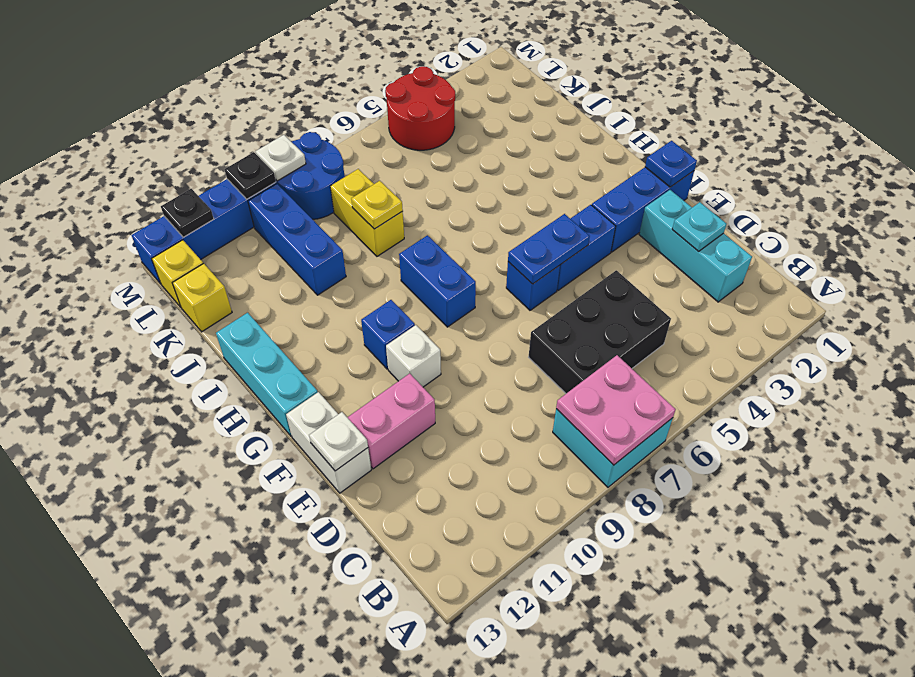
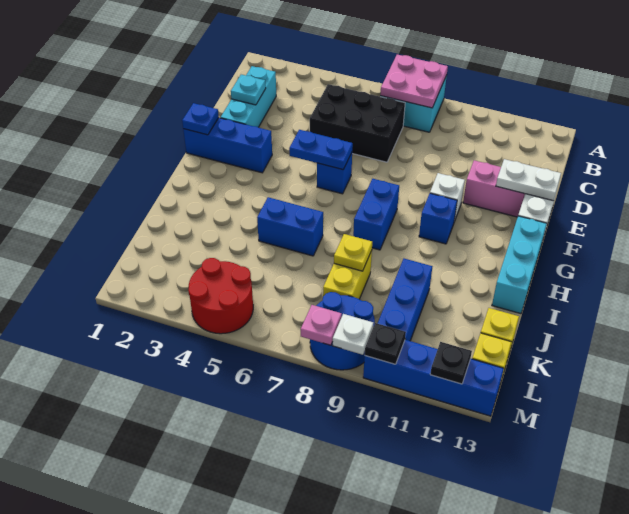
white plate E13 level 2 -> white plate E12:E13 level 2
blue brick F4:F5 level 1 -> blue brick I5:I6 level 1
none -> pink plate M8 level 2

